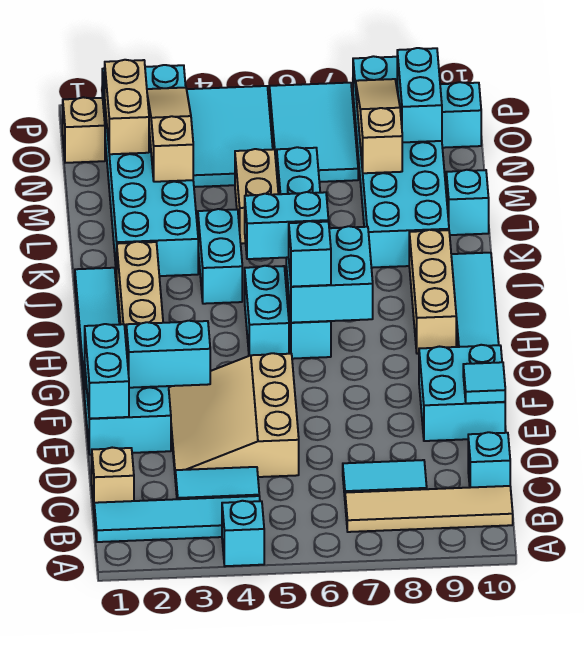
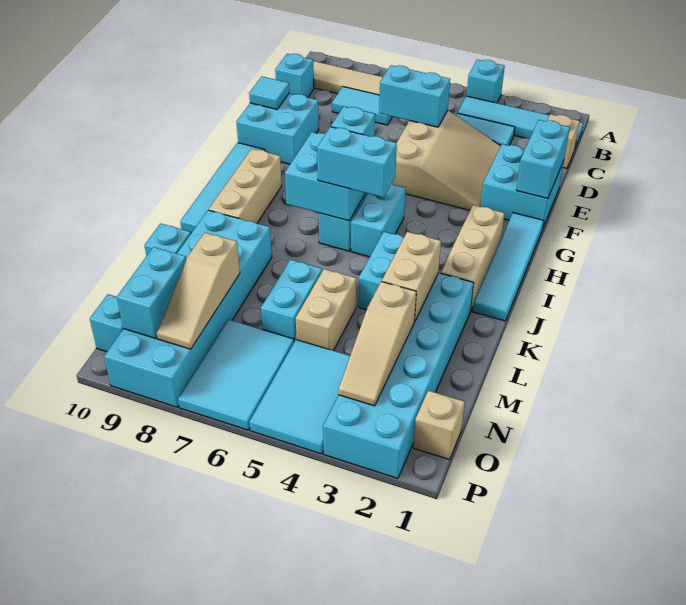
cyan brick F2:F3 level 2 -> cyan brick D5:D6 level 2
tan brick N2:O2 level 2 -> tan brick K3:L3 level 2

